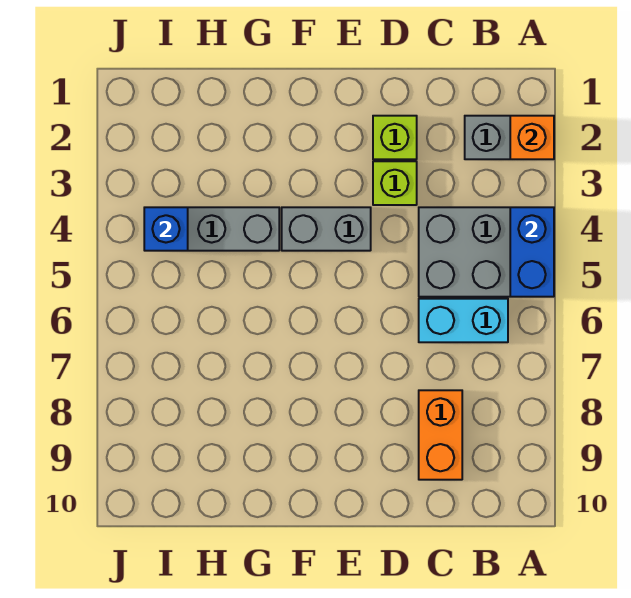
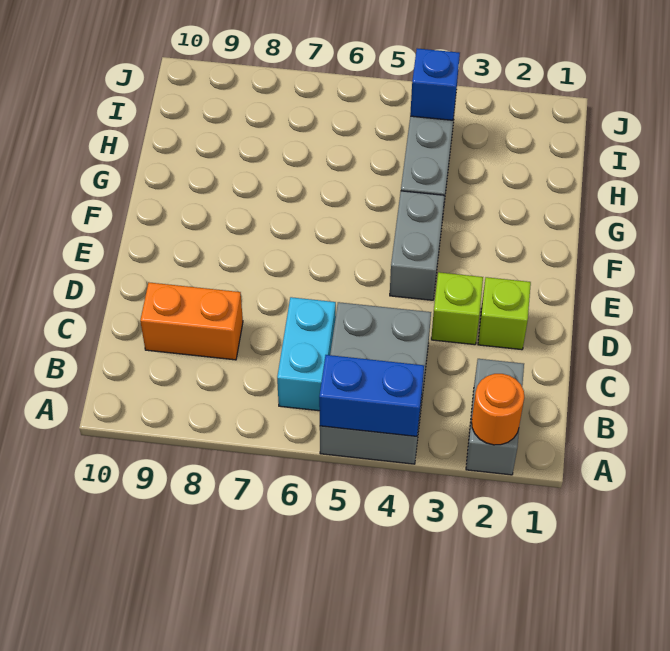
orange brick A2 level 2 -> orange round brick A2 level 2

